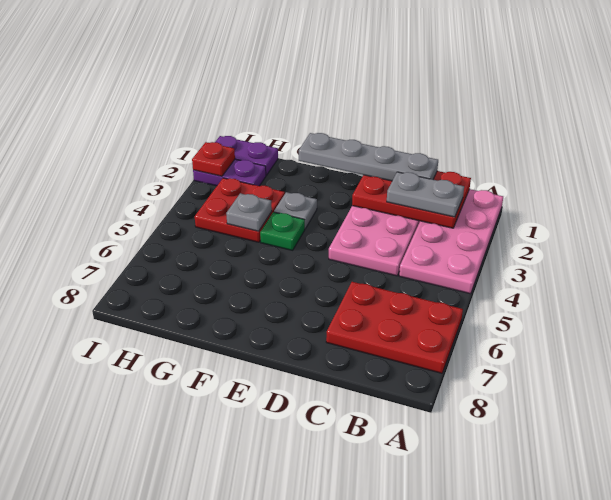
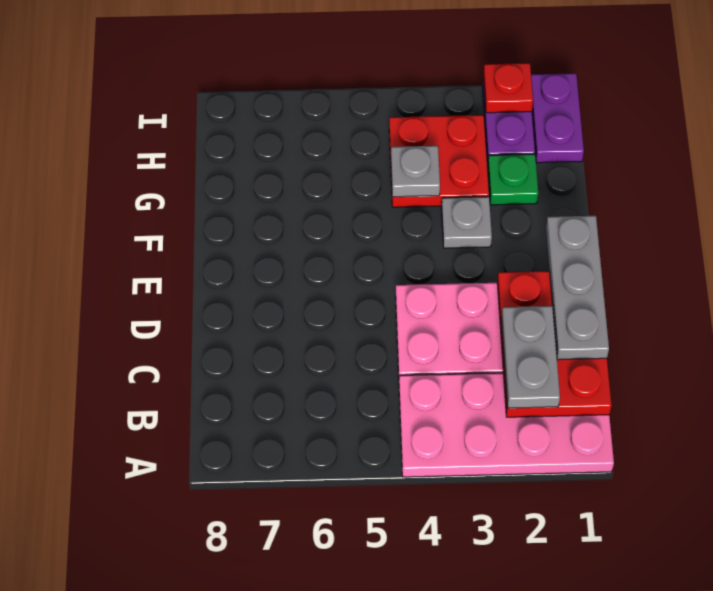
red plate A6:C7 level 1 -> none
grey plate C1:F1 level 3 -> grey plate C1:E1 level 3
green plate F4 level 1 -> green plate G2 level 1

